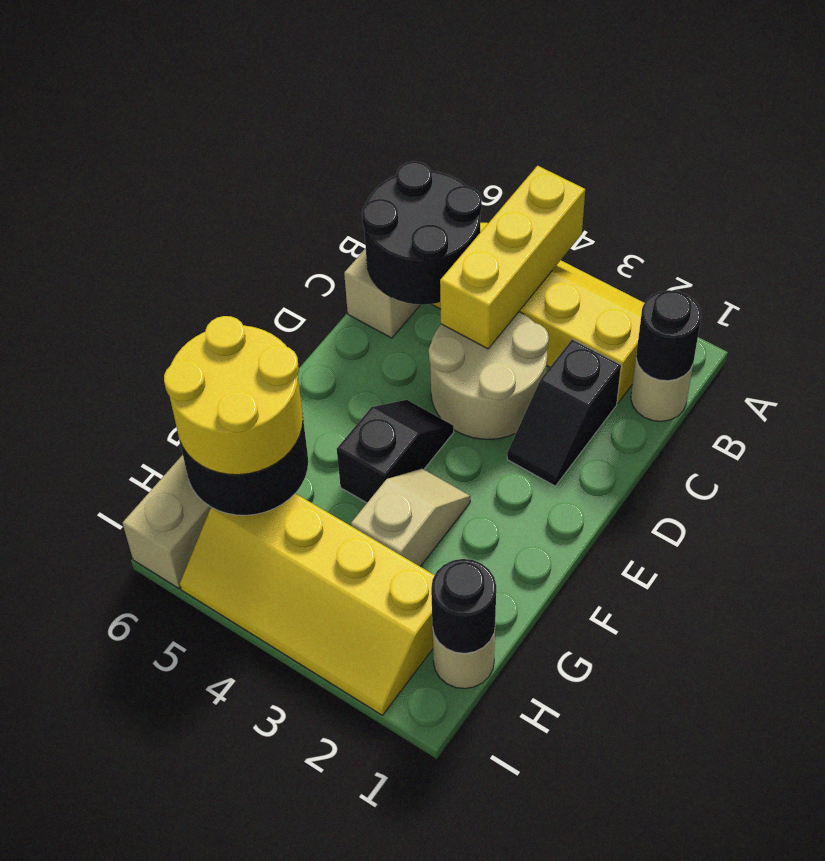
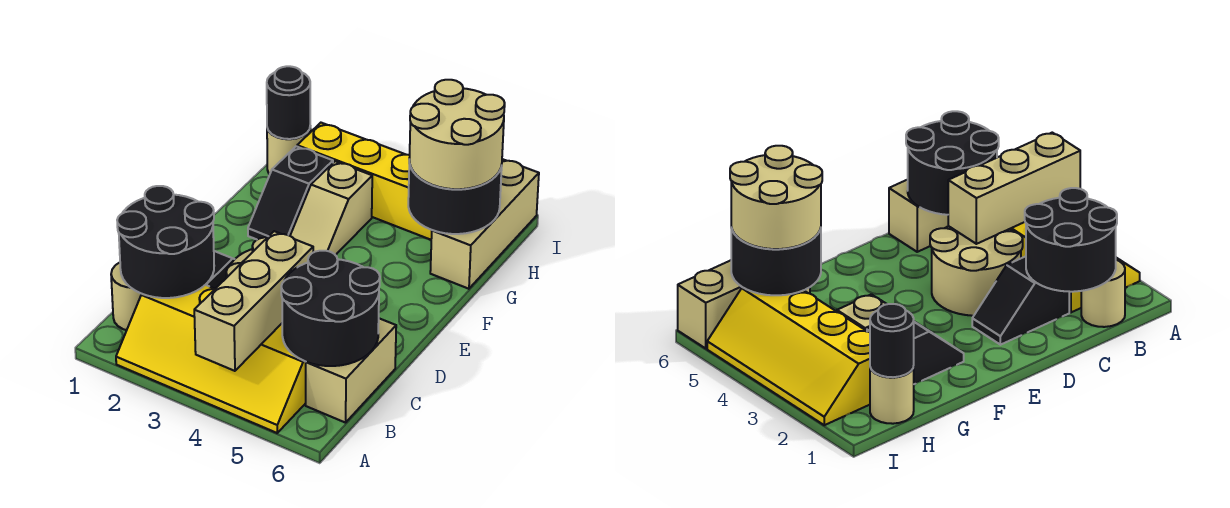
yellow brick A4:C4 level 2 -> tan brick A4:C4 level 2
black round brick B1 level 2 -> black round brick B1:C2 level 2
black slope E4:F4 level 1 top F -> black slope F2:G2 level 1 top G
yellow round brick G5:H6 level 3 -> tan round brick G5:H6 level 3

